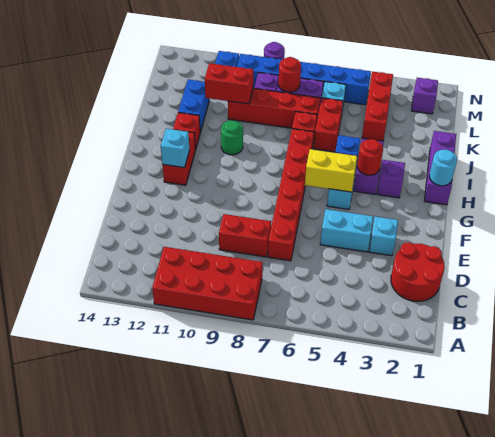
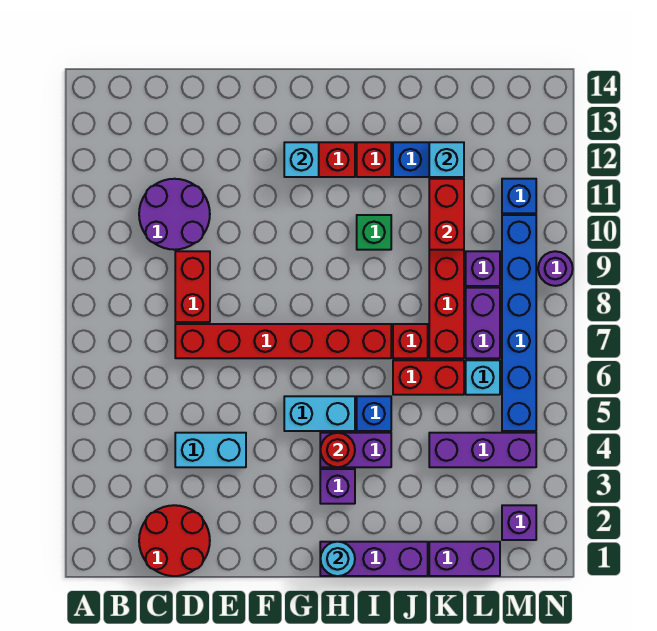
red brick A8:B11 level 1 -> none
none -> purple round brick C10:D11 level 1
cyan brick E3 level 1 -> cyan brick K12 level 2
cyan brick E4:E5 level 1 -> cyan brick D4:E4 level 1
yellow brick G5:G6 level 2 -> none
green round brick I10 level 1 -> green brick I10 level 1
none -> purple brick K1:L1 level 1
red brick K4:M4 level 1 -> purple brick K4:M4 level 1
red round brick L8 level 2 -> none

